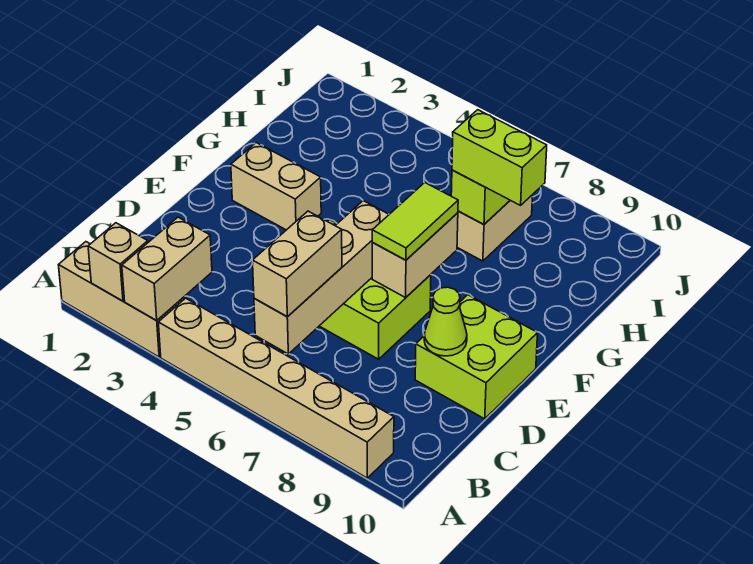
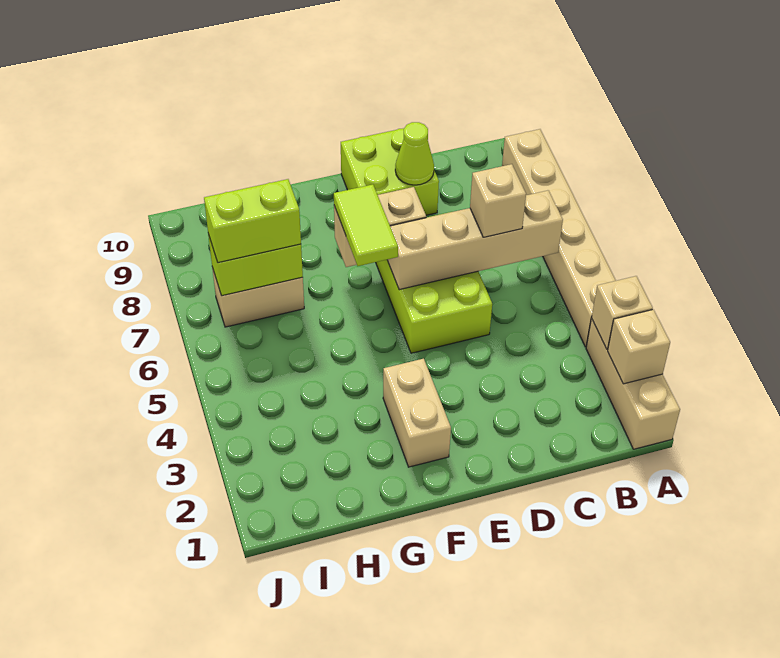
tan brick A3:B3 level 2 -> tan brick A3 level 2
tan brick B6:C6 level 3 -> tan brick C6 level 3
lime tile E7:F7 level 3 -> lime tile F6:F7 level 3
lime brick H7:H8 level 3 -> lime brick H7:I7 level 3

